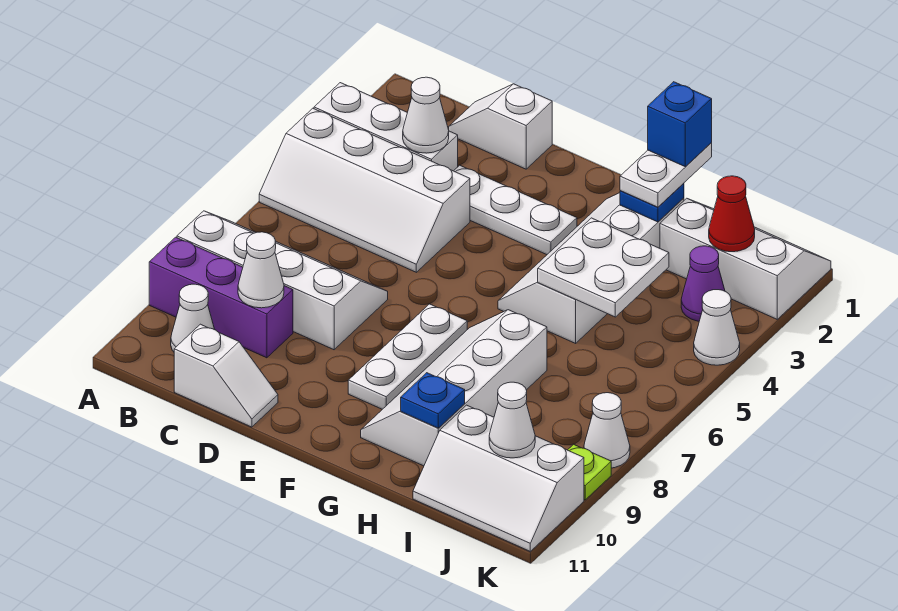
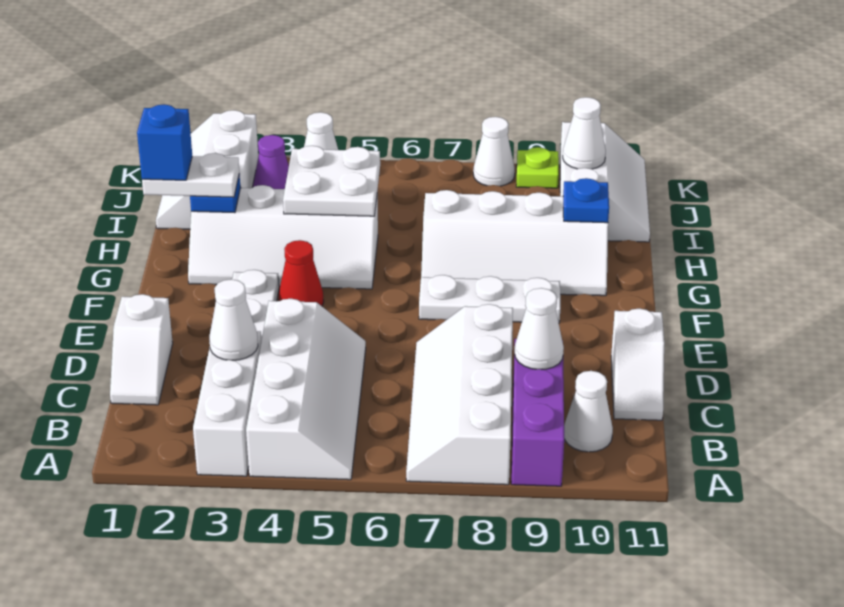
white slope C11:D11 level 1 top C -> white slope C11:D11 level 1 top D
red cone J2 level 2 -> red cone F4 level 1

